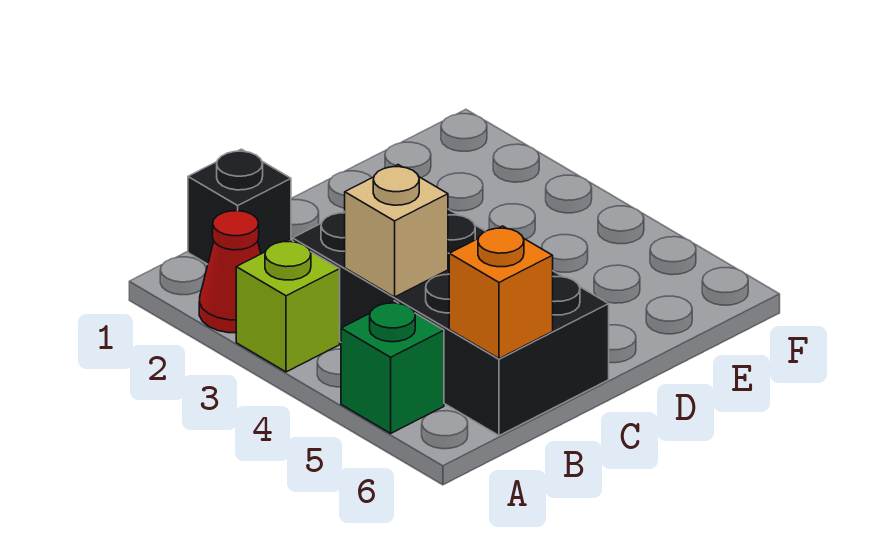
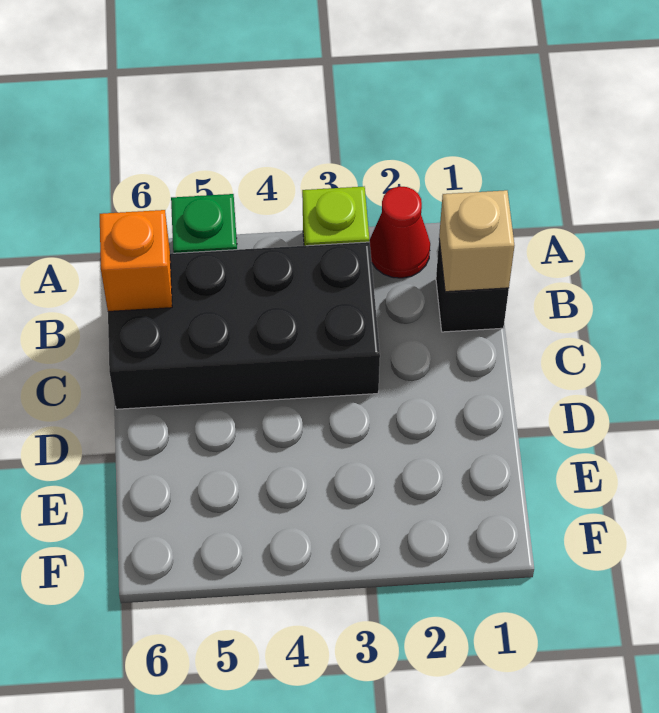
tan brick B4 level 2 -> tan brick B1 level 2

